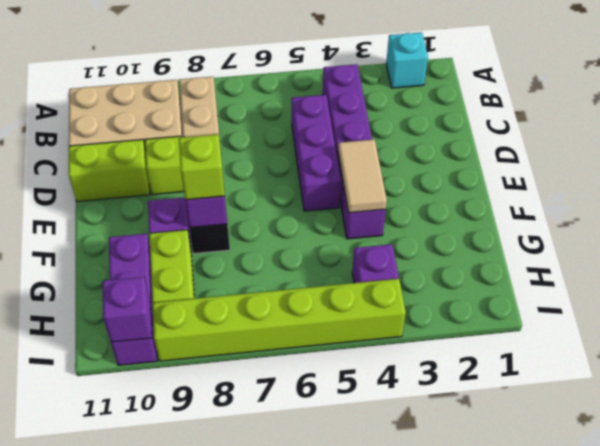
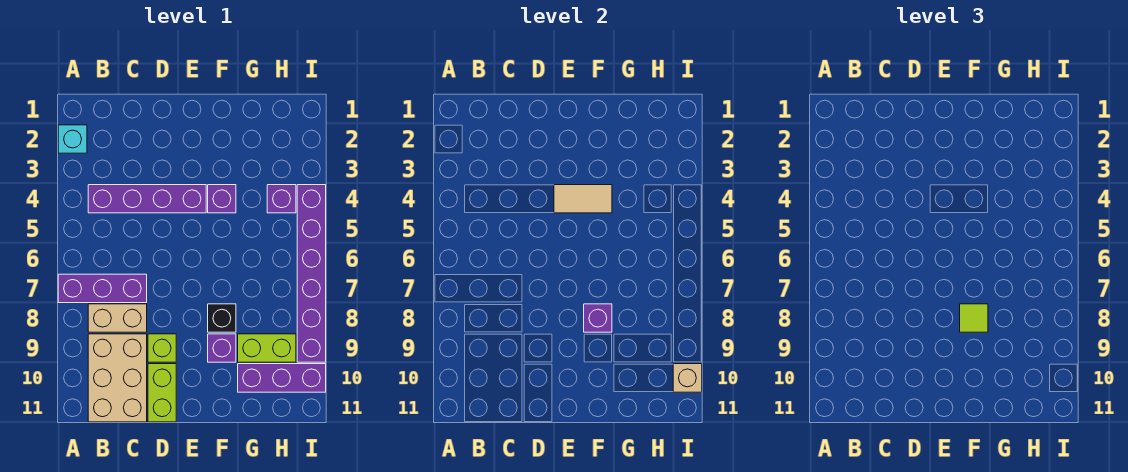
purple brick C5:E5 level 1 -> purple brick A7:C7 level 1
lime brick F8 level 3 -> lime tile F8 level 3
lime brick I4:I9 level 1 -> purple brick I4:I9 level 1
purple brick I10 level 2 -> tan brick I10 level 2

